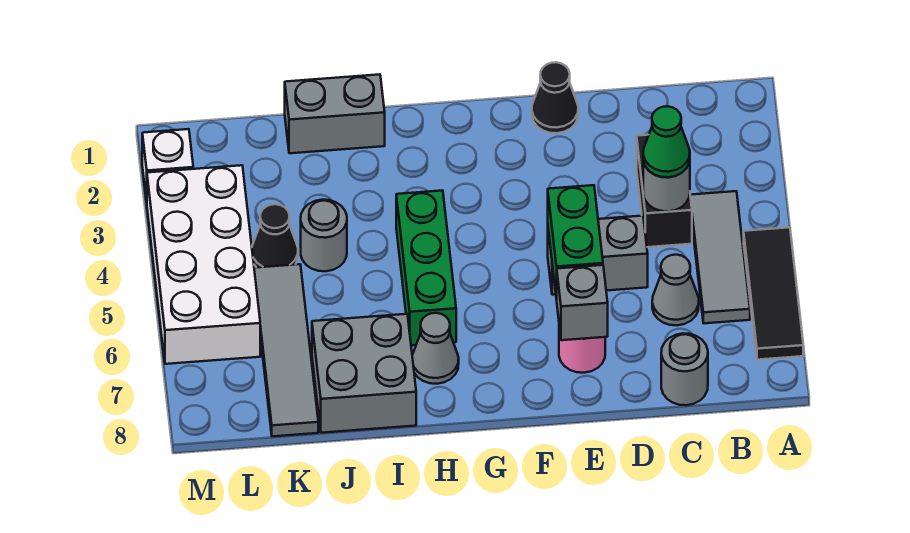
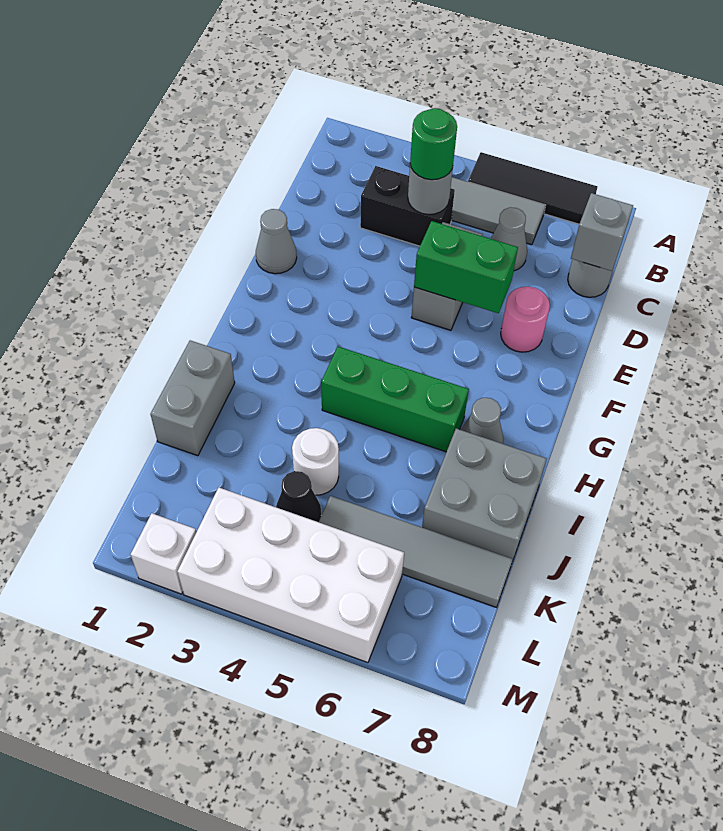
green cone C4 level 3 -> green round brick C4 level 3
black cone E1 level 1 -> grey cone E1 level 1
grey brick E7 level 2 -> grey brick C8 level 2
grey round brick J4 level 1 -> white round brick J4 level 1

